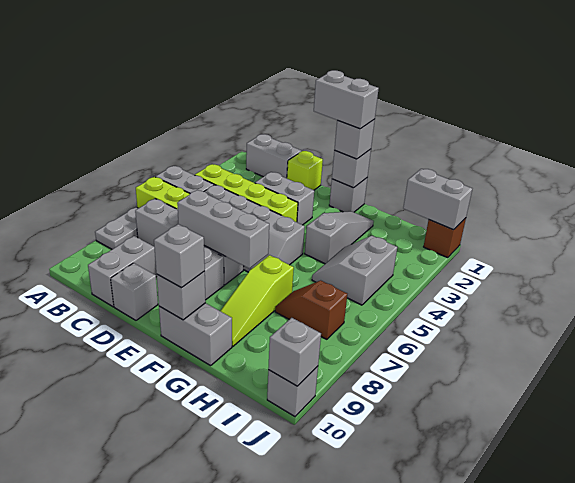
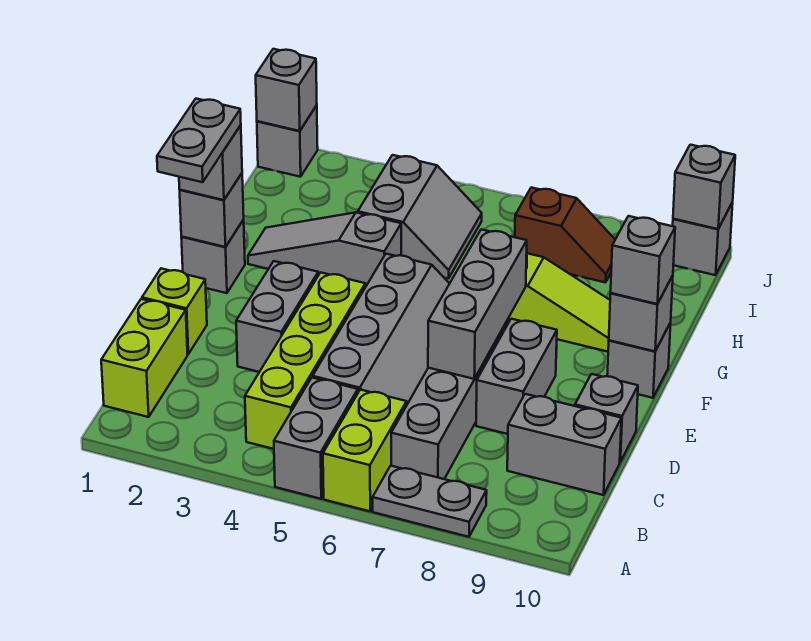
grey brick B1:C1 level 1 -> lime brick B1:C1 level 1
grey brick E1:F1 level 4 -> grey plate E1:F1 level 4
grey brick F10:G10 level 1 -> grey brick F10 level 1
grey slope H4:I5 level 1 top I -> grey slope H4:I5 level 1 top 4
brown slope H7:I7 level 1 top I -> brown slope I7:I8 level 1 top 7
grey brick I1:J1 level 2 -> grey brick J1 level 2
brown brick J1 level 1 -> grey brick J1 level 1

